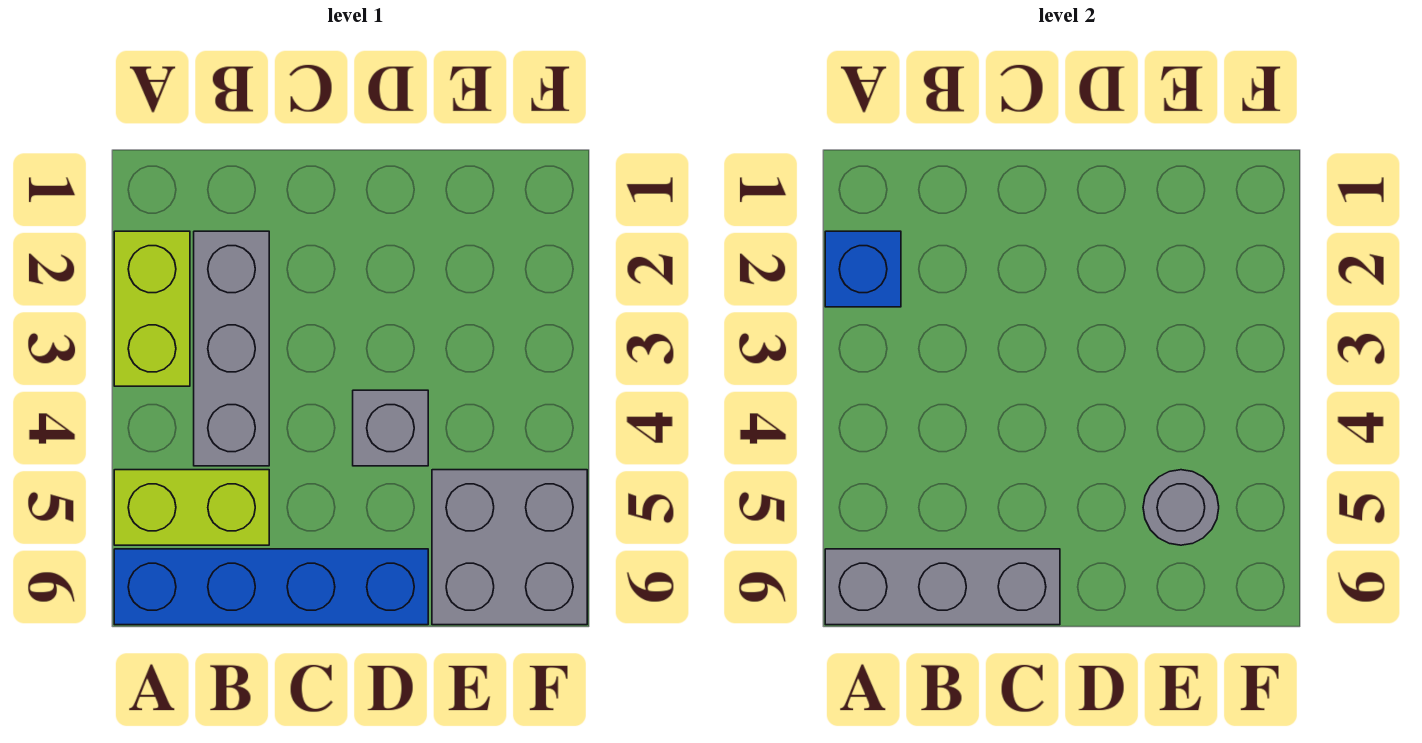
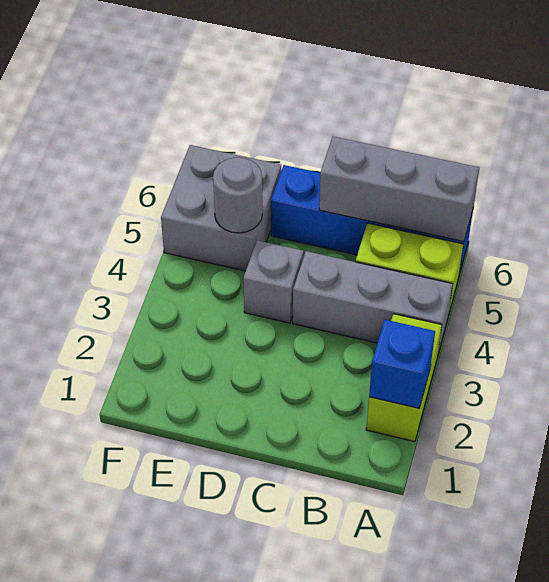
grey brick B2:B4 level 1 -> grey brick A4:C4 level 1

